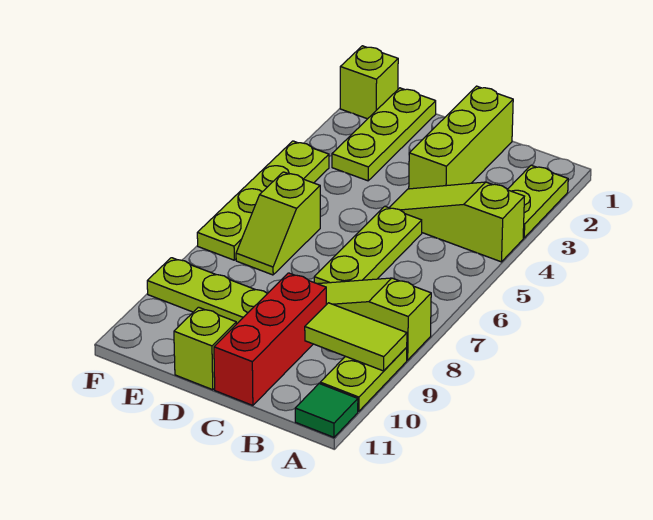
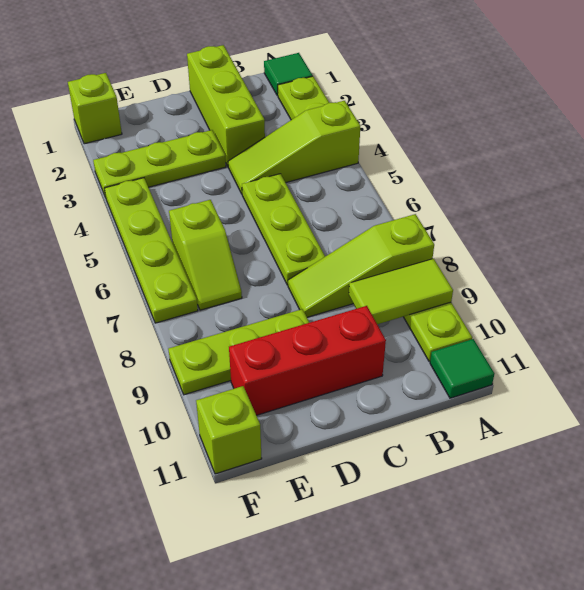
none -> green tile A1 level 1
red brick C9:C11 level 1 -> red brick C10:E10 level 1
lime brick D11 level 1 -> lime brick F11 level 1
lime plate E1:E3 level 1 -> lime plate D3:F3 level 1

